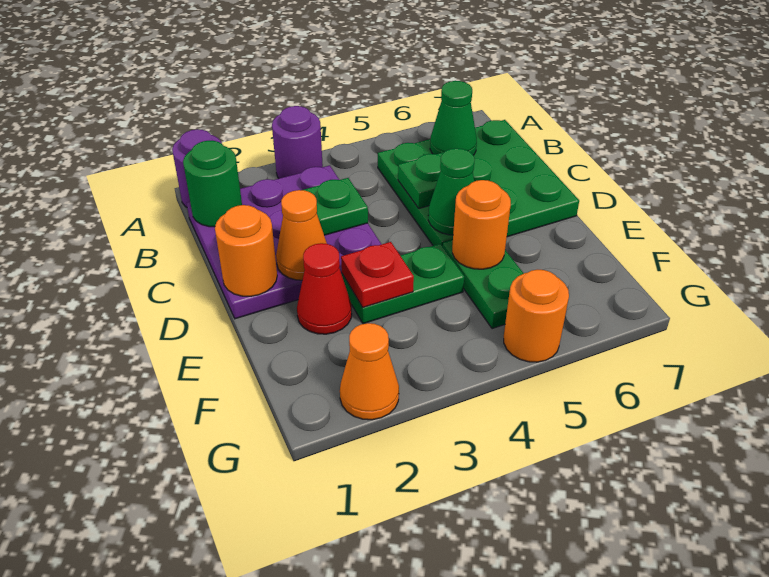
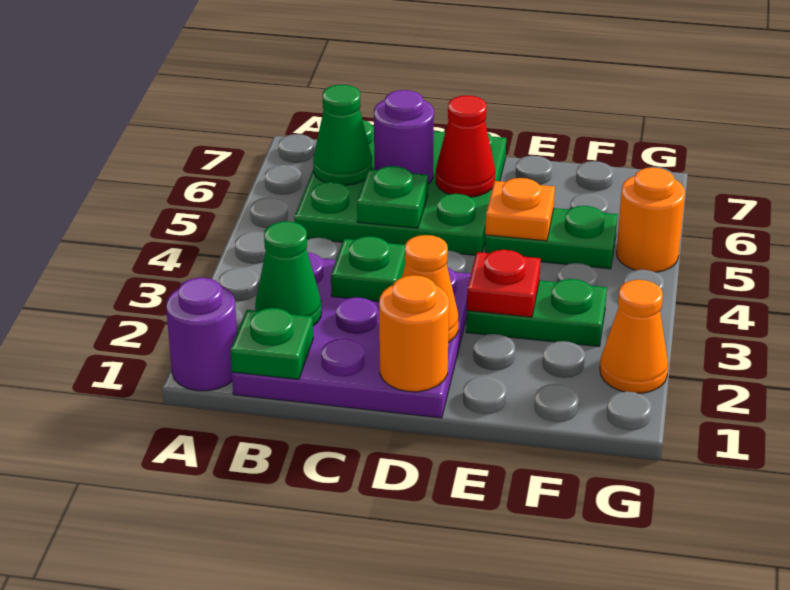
purple round brick A3 level 1 -> purple round brick C6 level 2
green round brick B1 level 2 -> green plate B1 level 2
green cone D5 level 2 -> green cone B2 level 2
red cone E2 level 1 -> red cone D6 level 2
green plate E3:E4 level 1 -> green plate E3:F3 level 1
orange round brick E5 level 2 -> orange plate E5 level 2

